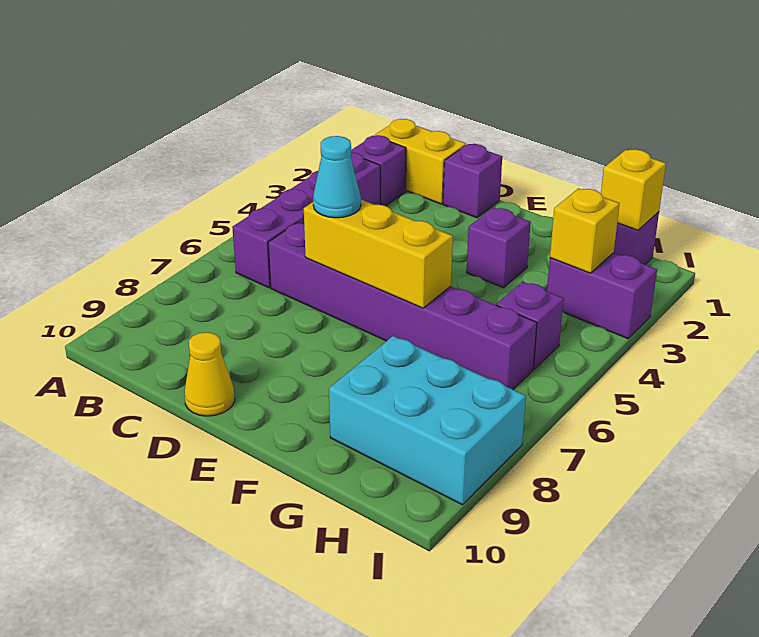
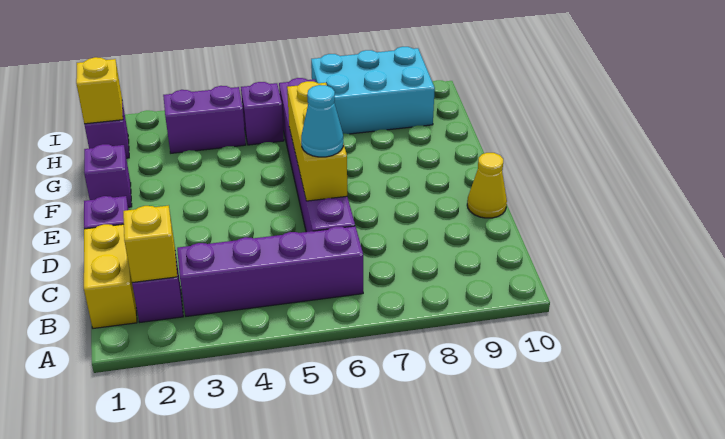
purple brick F3 level 1 -> purple brick F1 level 1
cyan brick G8:I9 level 1 -> cyan brick H7:I9 level 1
purple brick H3:I3 level 1 -> purple brick H3:H4 level 1
yellow brick H3 level 2 -> yellow brick B2 level 2

